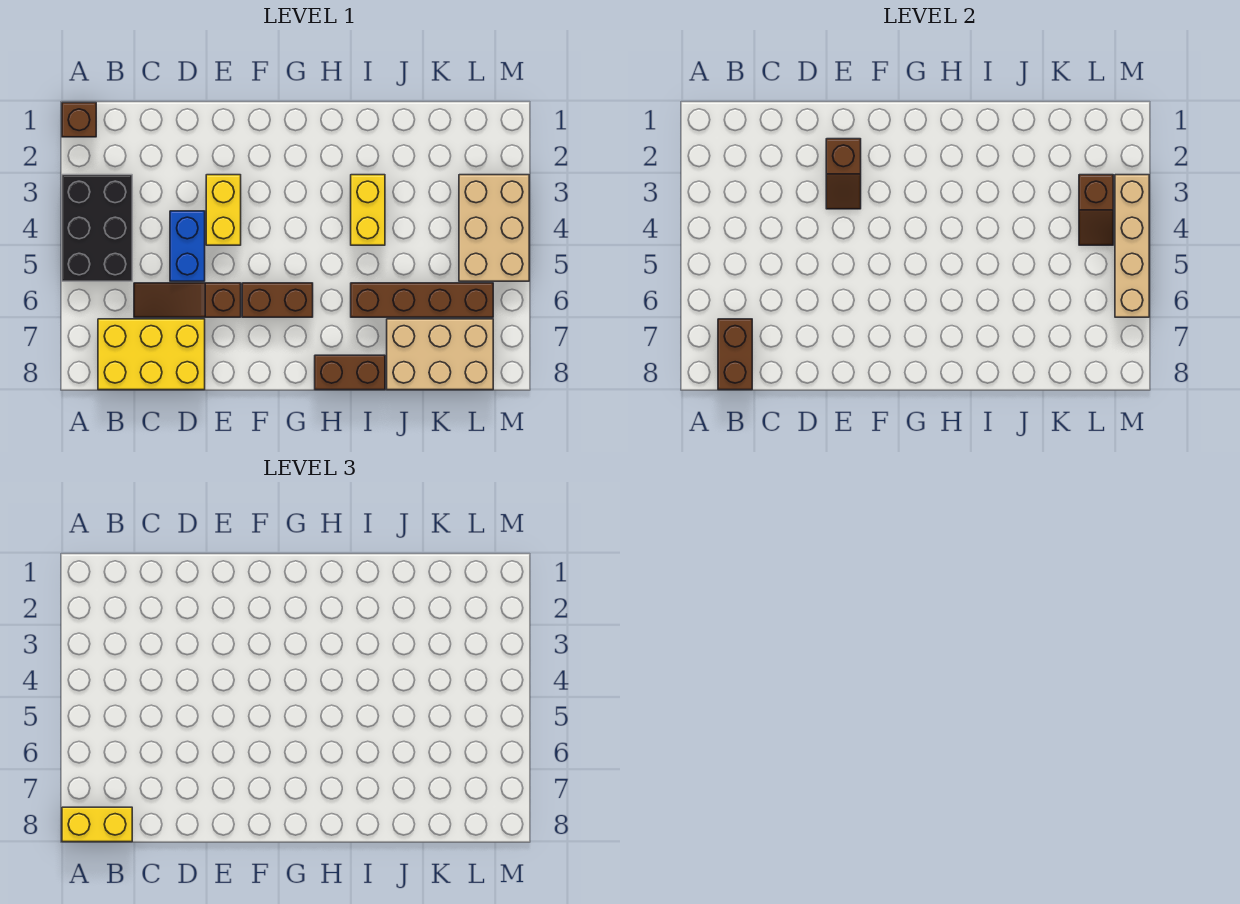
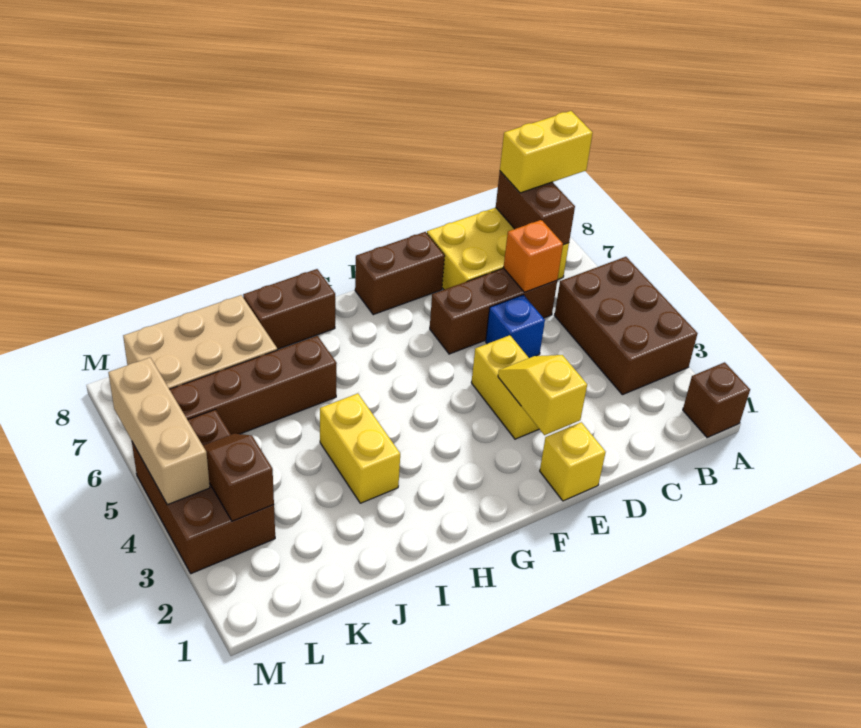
black brick A3:B5 level 1 -> brown brick A3:B5 level 1
brown slope C6:E6 level 1 top E -> brown brick C6:E6 level 1
none -> orange brick C6 level 2
blue brick D4:D5 level 1 -> blue brick D5 level 1
none -> yellow brick E1 level 1
brown slope E2:E3 level 2 top 2 -> yellow slope E2:E3 level 2 top 2
brown brick F6:G6 level 1 -> brown brick E8:F8 level 1
tan brick L3:M5 level 1 -> brown brick L3:M5 level 1
tan brick M3:M6 level 2 -> tan brick M4:M6 level 2

